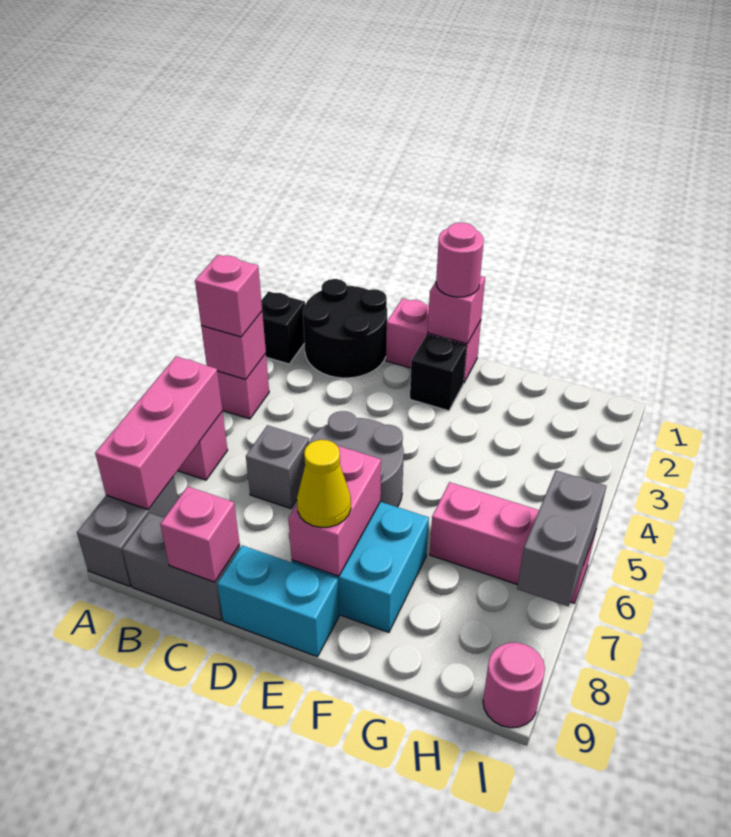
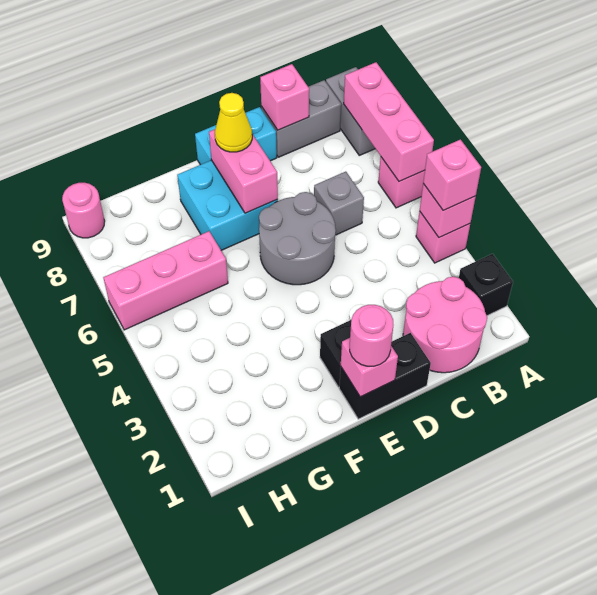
black round brick B1:C2 level 1 -> pink round brick B1:C2 level 1
pink brick D1:E1 level 1 -> black brick D1:E1 level 1
grey brick I6:I7 level 2 -> none

